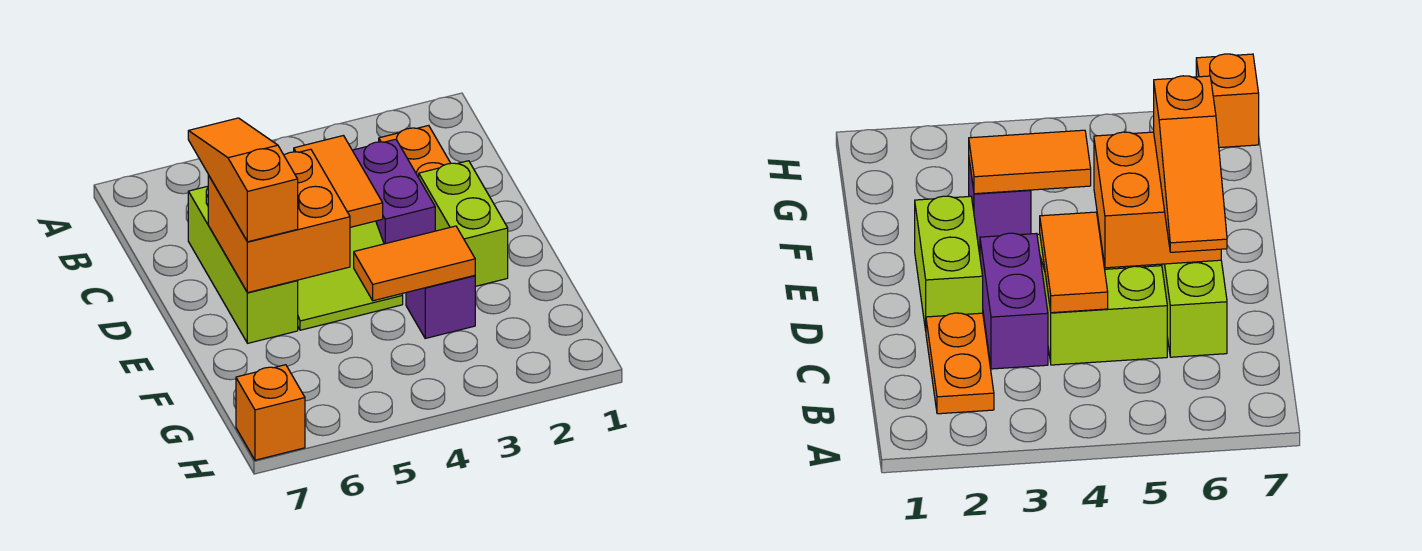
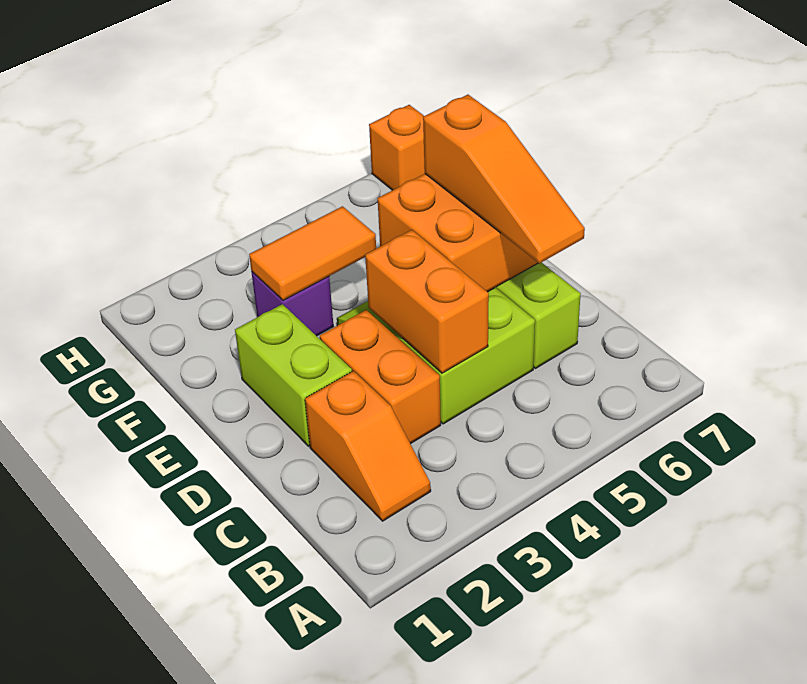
orange plate B2:C2 level 1 -> orange slope B2:C2 level 1 top C
purple brick C3:D3 level 1 -> orange brick C3:D3 level 1
orange tile C4:D4 level 2 -> orange brick C4:D4 level 2

